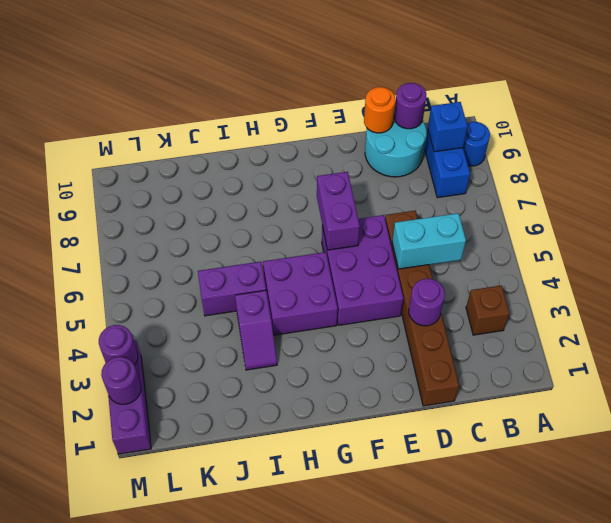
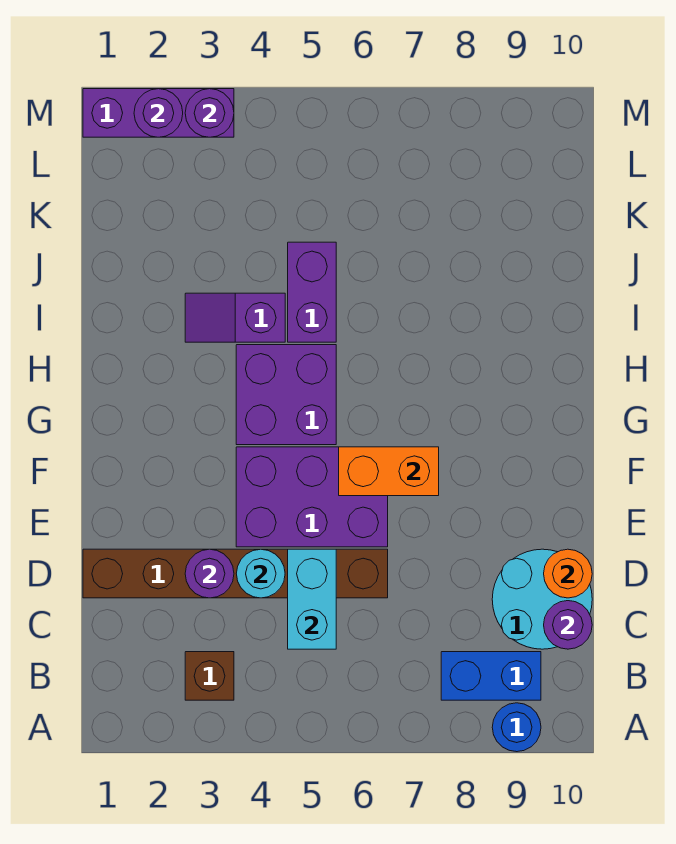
blue brick B9 level 2 -> none
none -> cyan round brick D4 level 2
purple brick F6:F7 level 2 -> orange brick F6:F7 level 2

